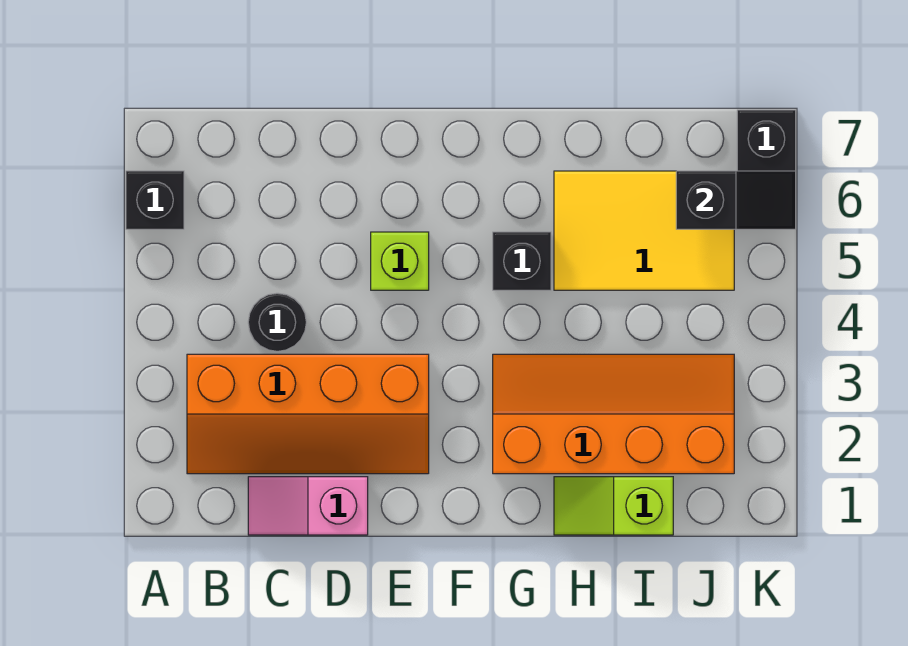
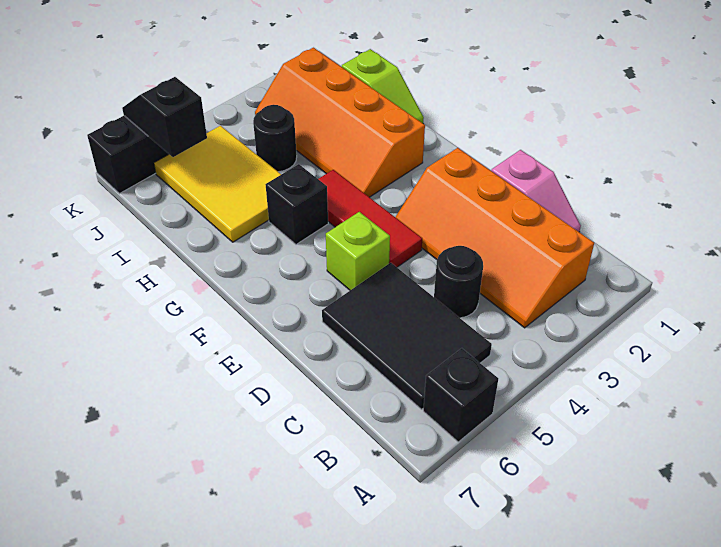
orange slope B2:E3 level 1 top 3 -> orange slope B2:E3 level 1 top 2
none -> black tile B5:D6 level 1
none -> red tile E4:G4 level 1
none -> black round brick I4 level 1

